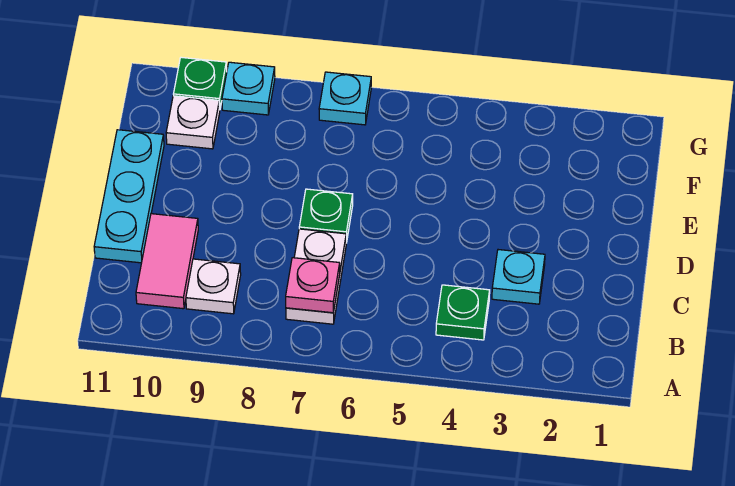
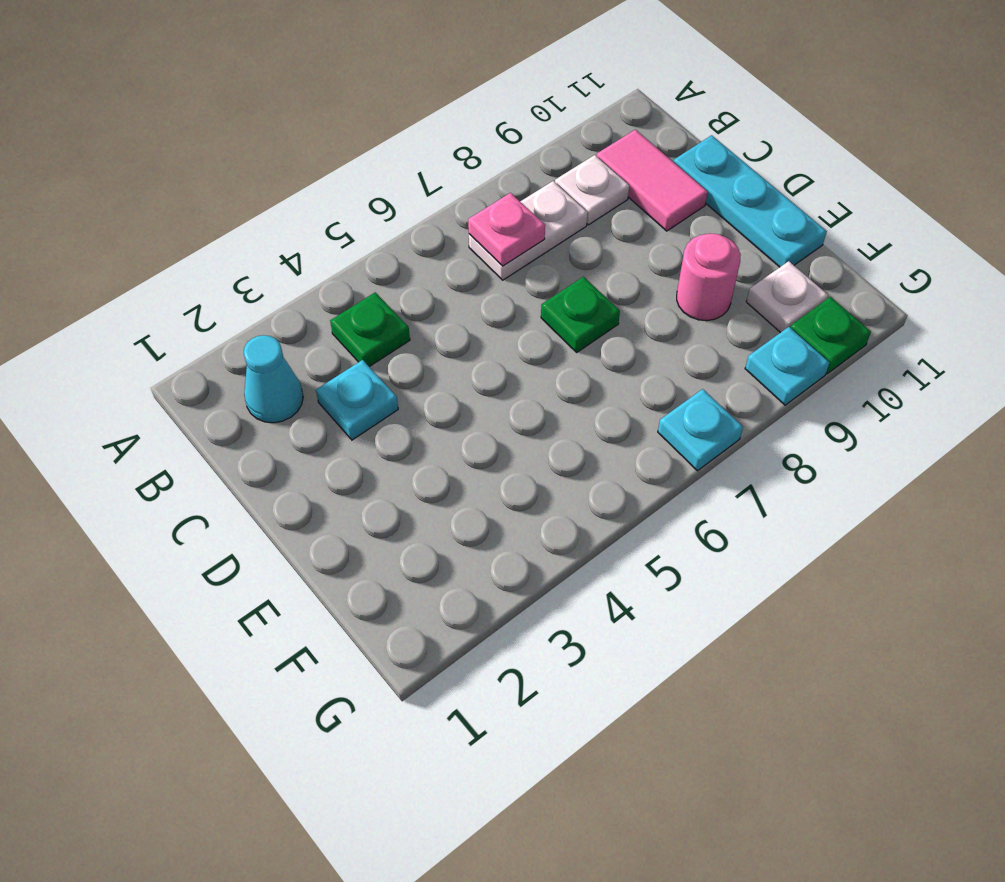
none -> cyan cone B2 level 1
white plate B7:C7 level 1 -> white plate B7:B8 level 1
none -> pink round brick E9 level 1

